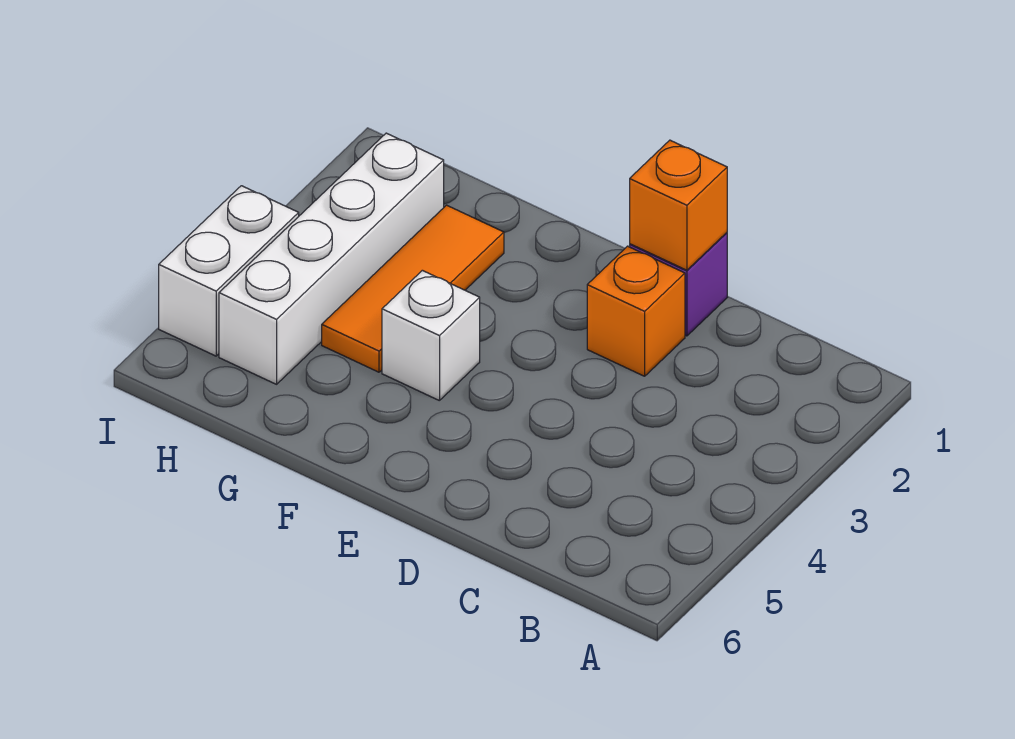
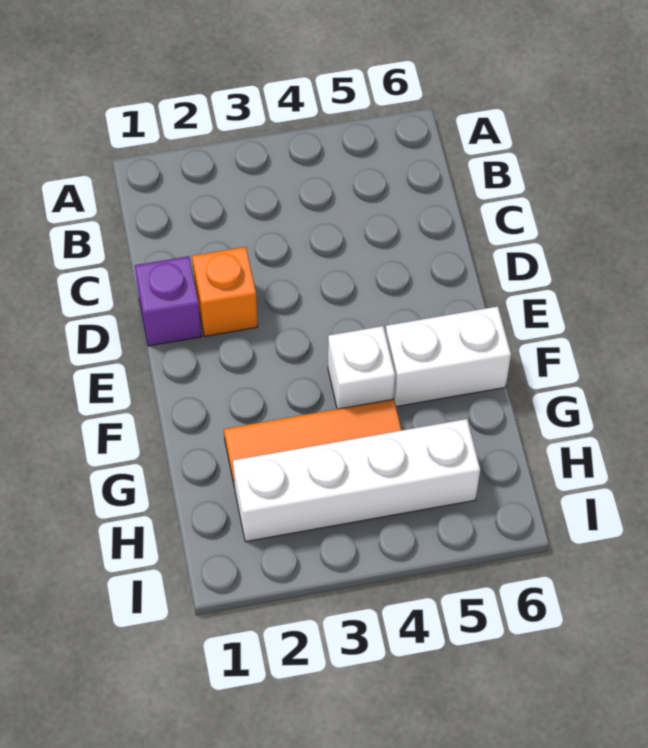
orange brick D1 level 2 -> none
white brick I4:I5 level 1 -> white brick F5:F6 level 1

